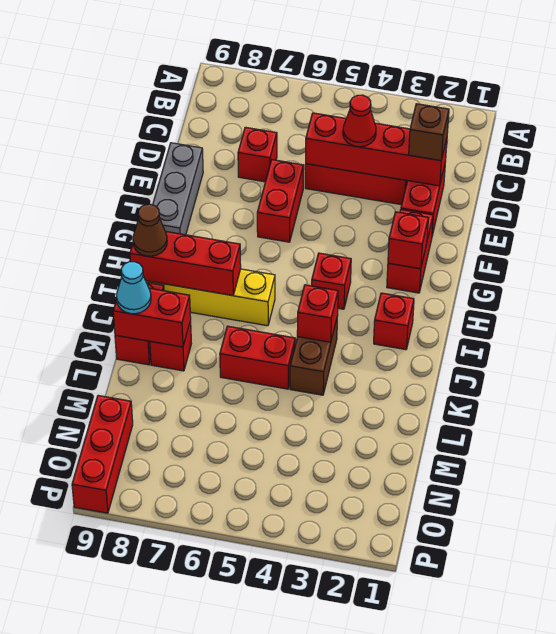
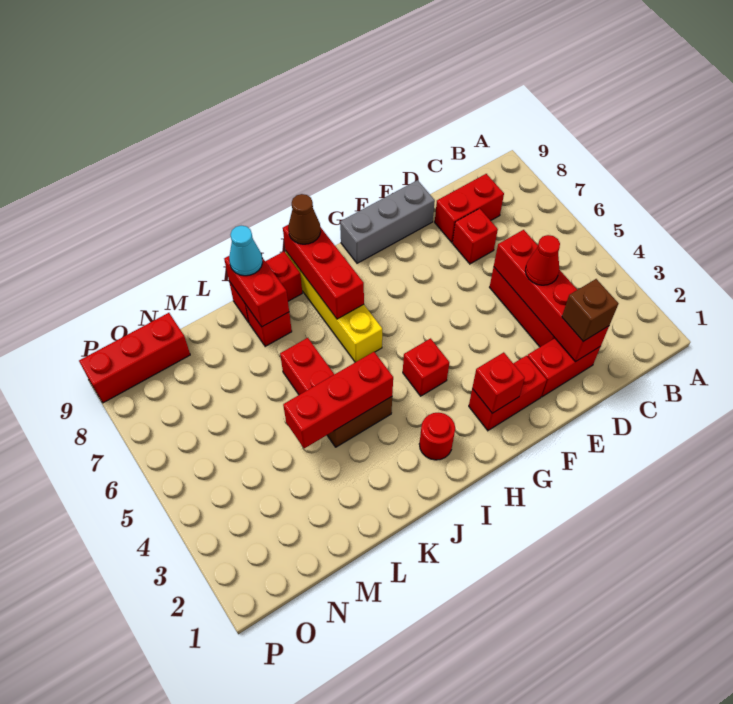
red brick E6:F6 level 1 -> red brick C8:D8 level 1
red brick I2 level 1 -> red round brick I2 level 1
red brick J4 level 2 -> red brick J4:L4 level 2

